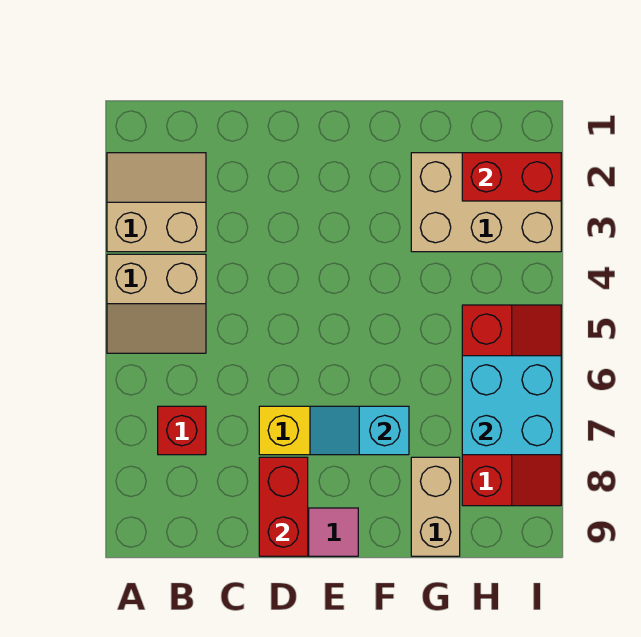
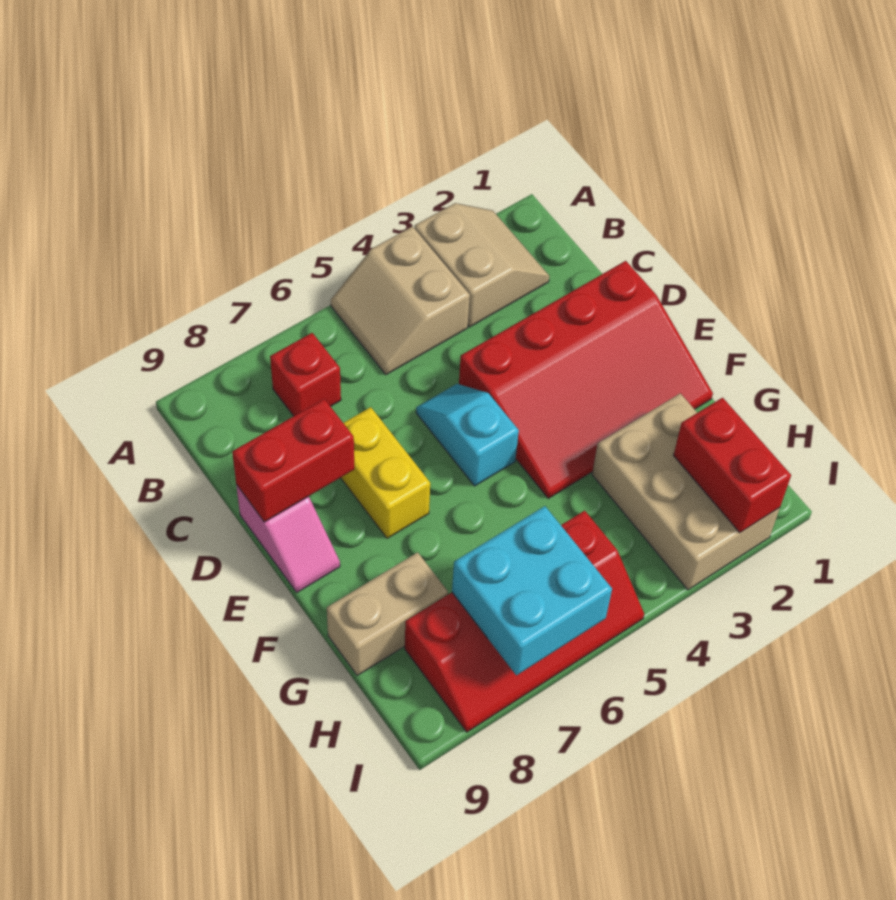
none -> red slope D1:F4 level 1 top D
cyan slope E7:F7 level 2 top F -> cyan slope D5:E5 level 1 top E

